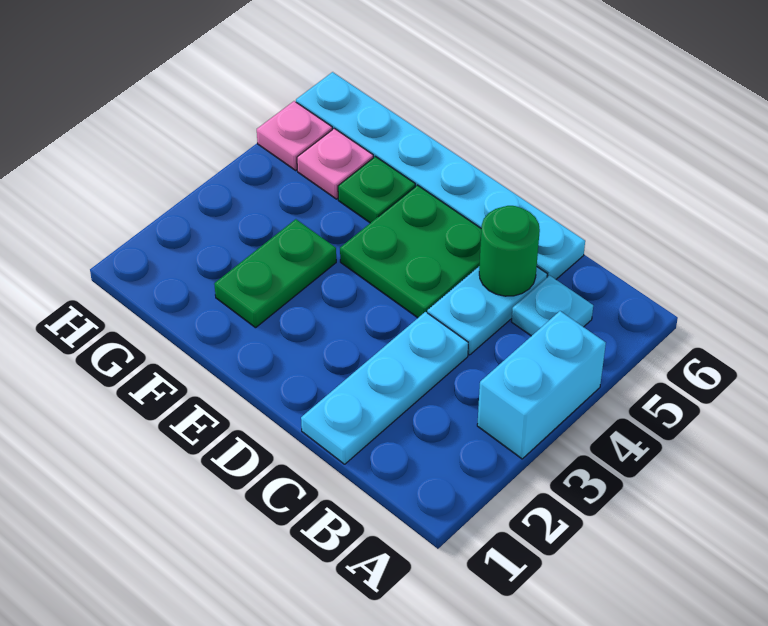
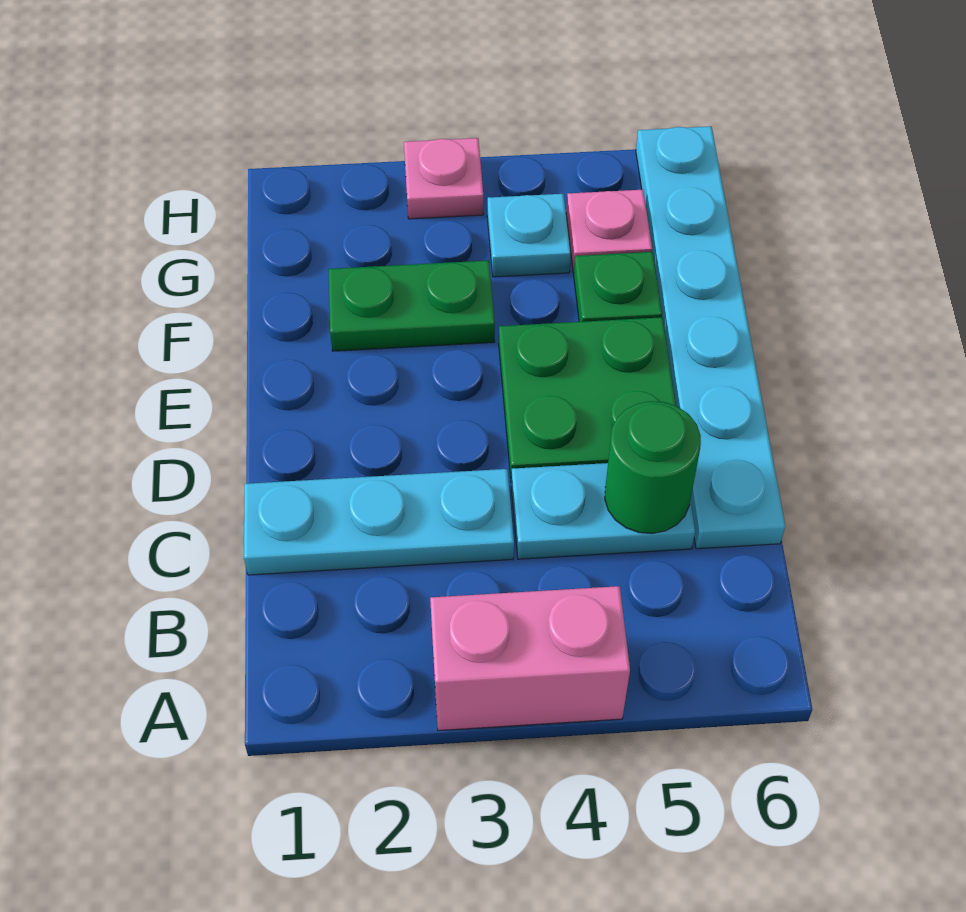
cyan brick A3:A4 level 1 -> pink brick A3:A4 level 1
cyan plate B5 level 1 -> cyan plate G4 level 1
pink plate H5 level 1 -> pink plate H3 level 1

